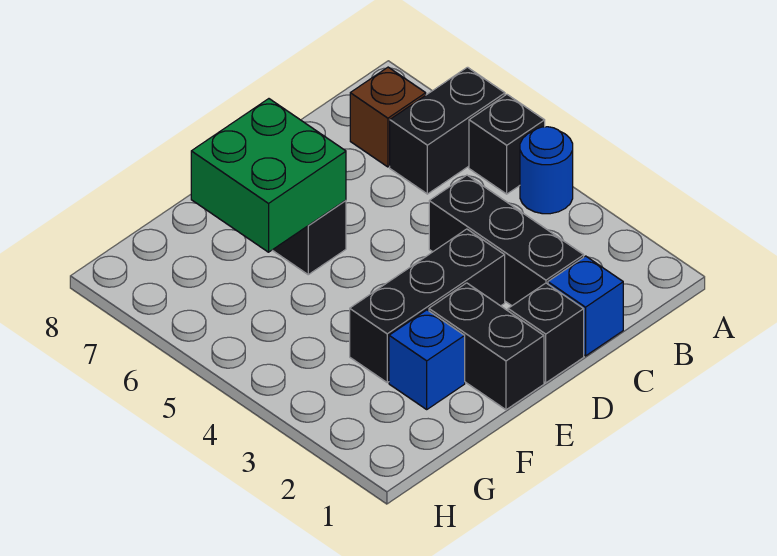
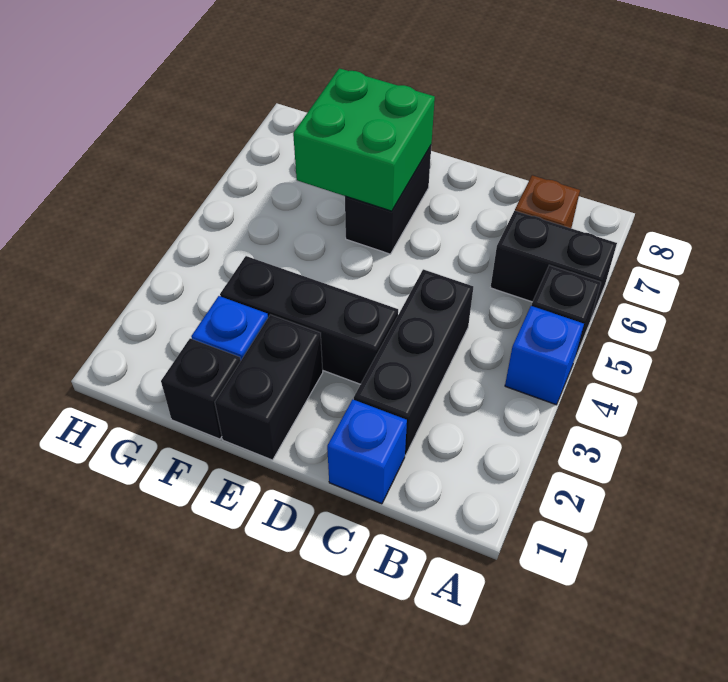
blue round brick A4 level 1 -> blue brick A4 level 1
black brick D1 level 1 -> black brick F1 level 1

